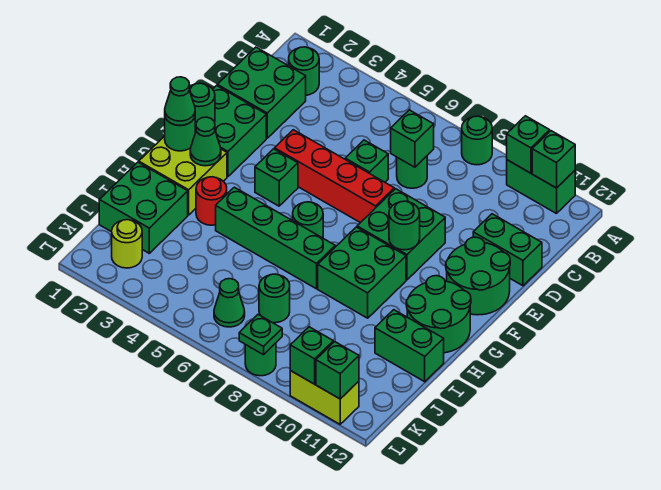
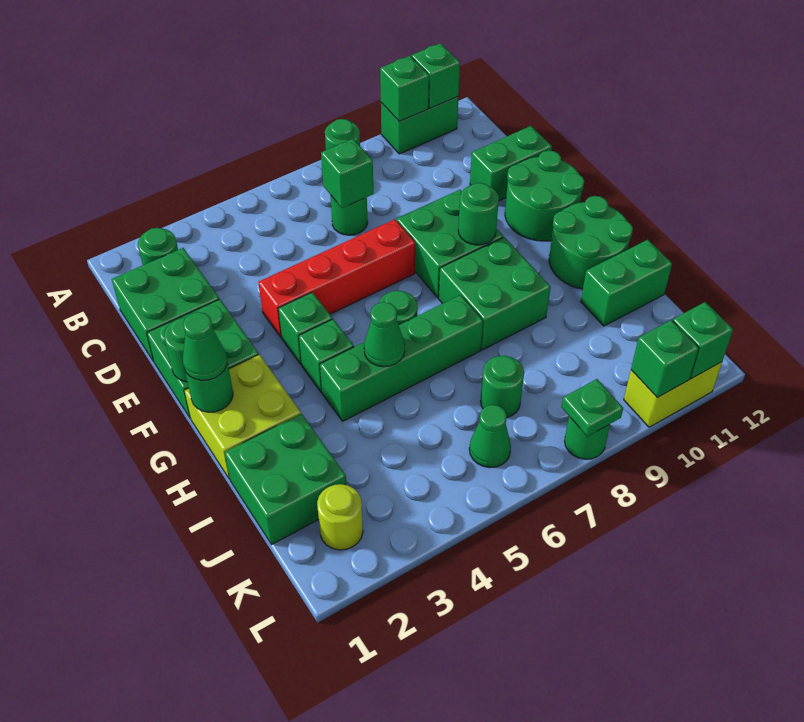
green brick D6 level 1 -> green brick G4 level 1
green cone G2 level 2 -> green cone H5 level 2
red round brick H3 level 1 -> none

